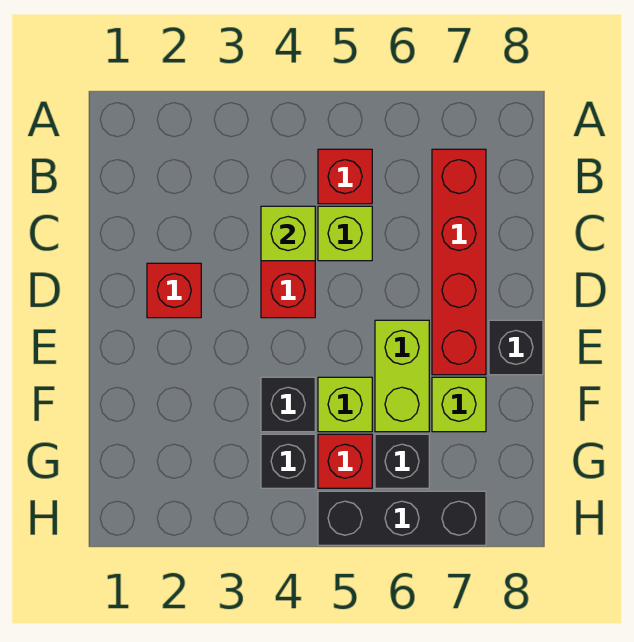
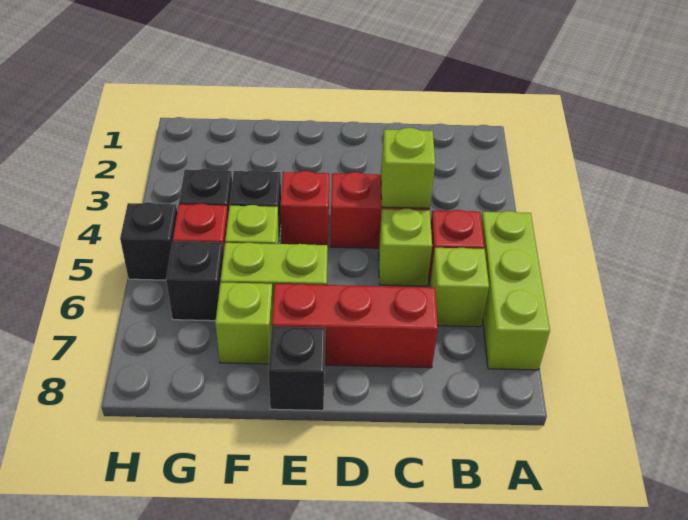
none -> lime brick A5:A7 level 1
none -> lime brick B6 level 1
red brick B7:E7 level 1 -> red brick C7:E7 level 1
red brick D2 level 1 -> red brick E4 level 1
black brick H5:H7 level 1 -> black brick H5 level 1

